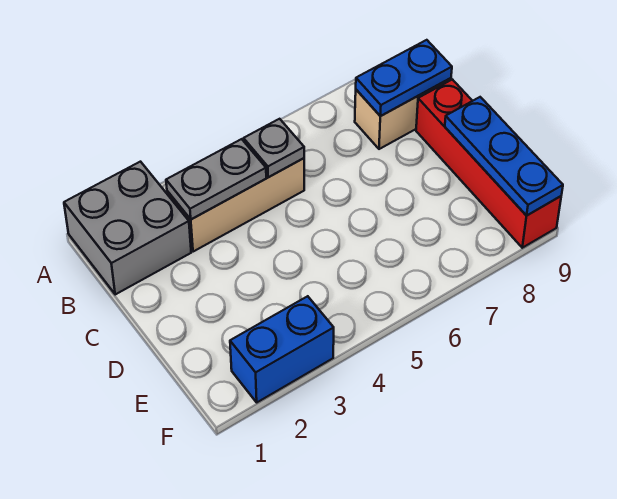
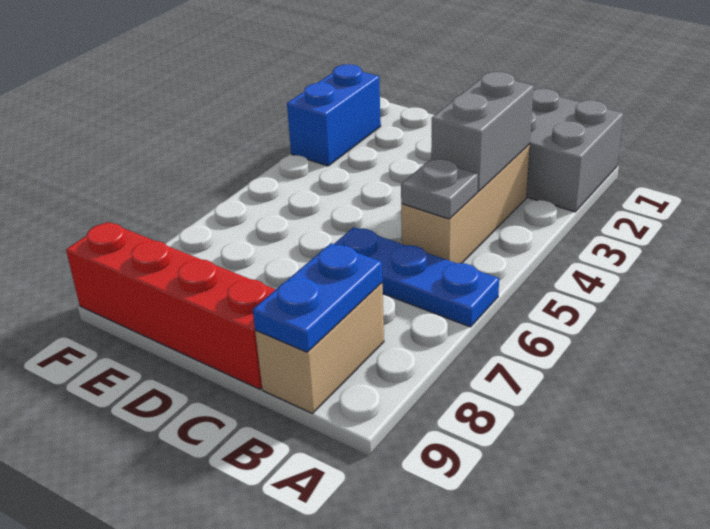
grey plate B3:B4 level 2 -> grey brick B3:B4 level 2
blue plate D9:F9 level 2 -> blue plate A6:C6 level 1

